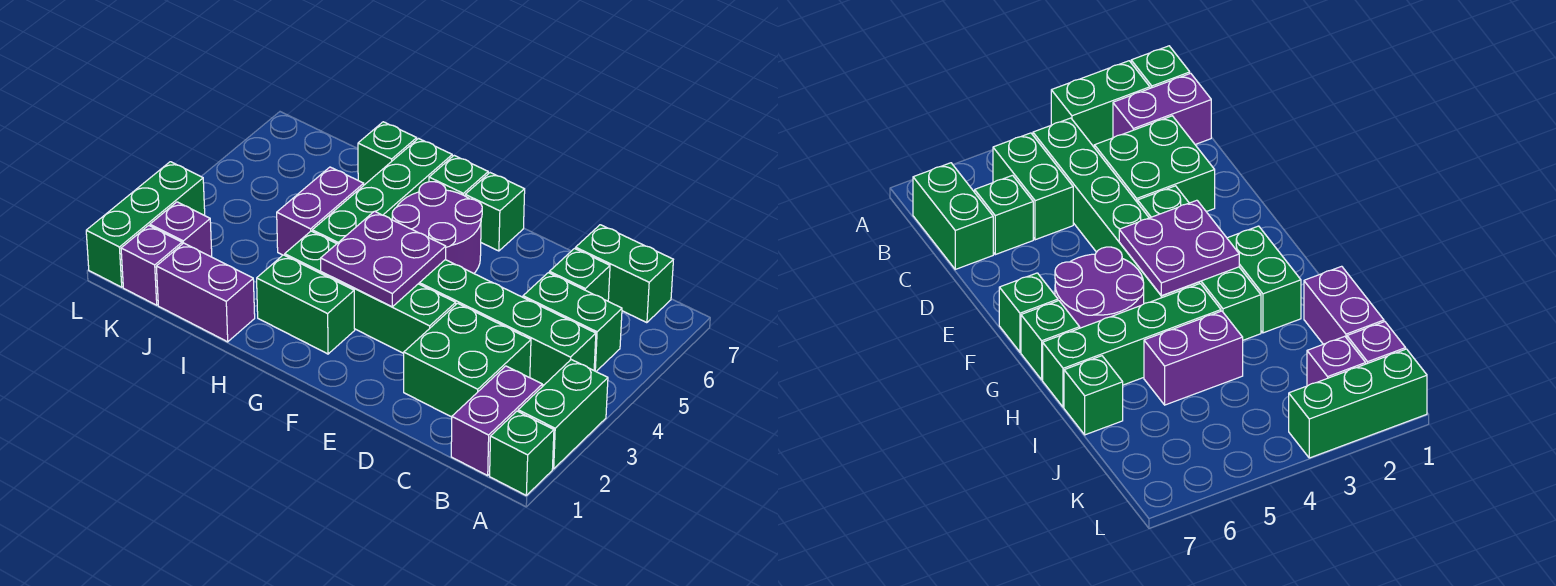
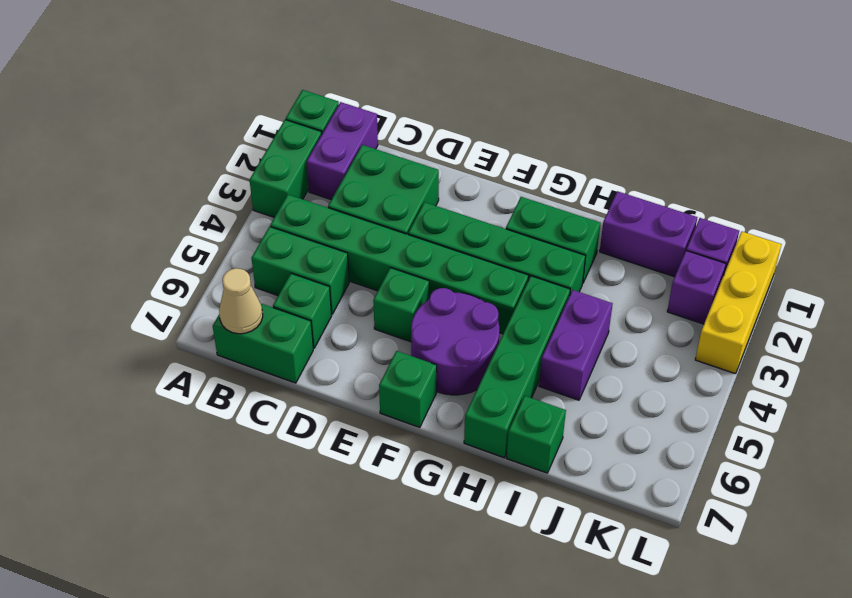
none -> tan cone B7 level 2
purple plate F3:G4 level 2 -> none
green brick G7 level 1 -> green brick E5 level 1
green brick L1:L3 level 1 -> yellow brick L1:L3 level 1

